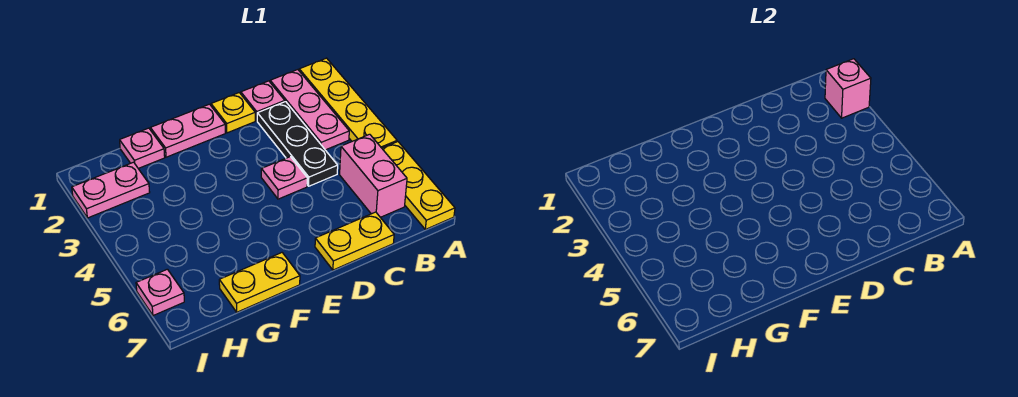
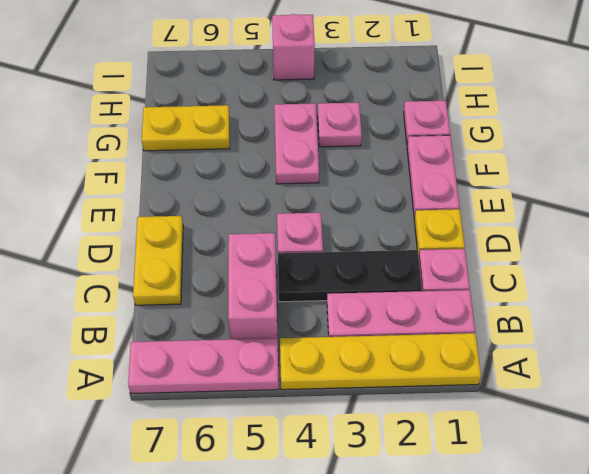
pink brick A2 level 2 -> pink brick I4 level 1
yellow plate A5:A7 level 1 -> pink plate A5:A7 level 1
pink brick B5:B6 level 1 -> pink brick B5:C5 level 1
yellow plate F7:G7 level 1 -> yellow plate G6:G7 level 1
pink plate H2:I2 level 1 -> pink plate F4:G4 level 1
pink plate I6 level 1 -> pink plate G3 level 1

